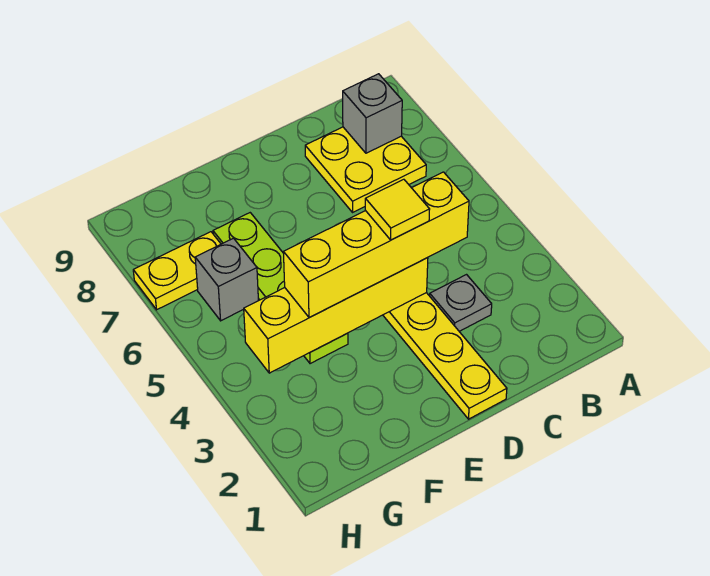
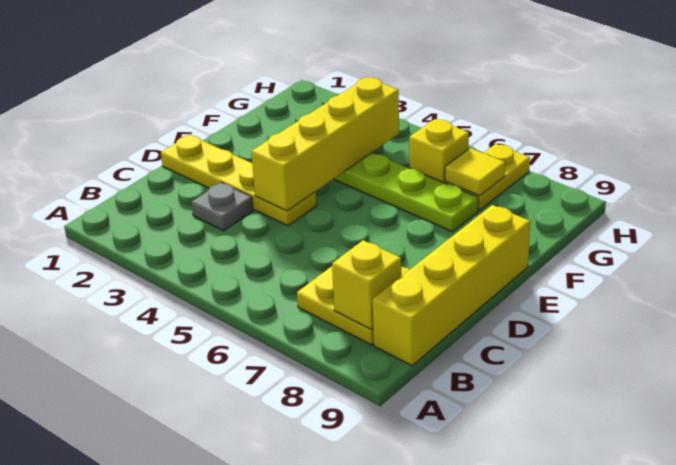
grey brick B8 level 2 -> yellow brick B8 level 2
yellow brick C4:F4 level 3 -> yellow brick B9:E9 level 1
yellow tile D4 level 4 -> yellow tile G7 level 2
grey brick G6 level 1 -> yellow brick G6 level 1

